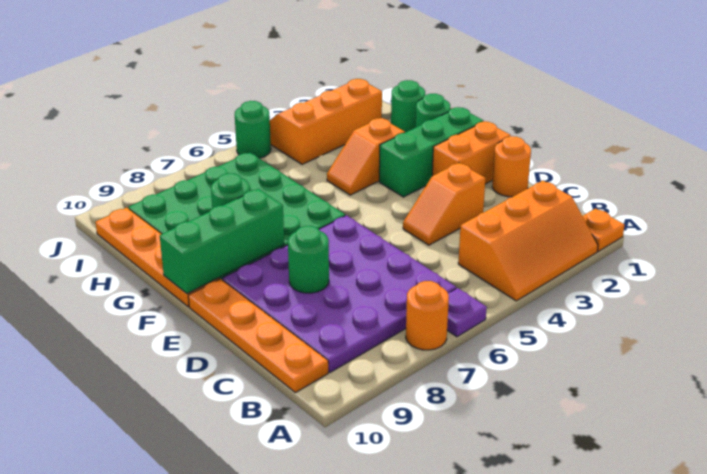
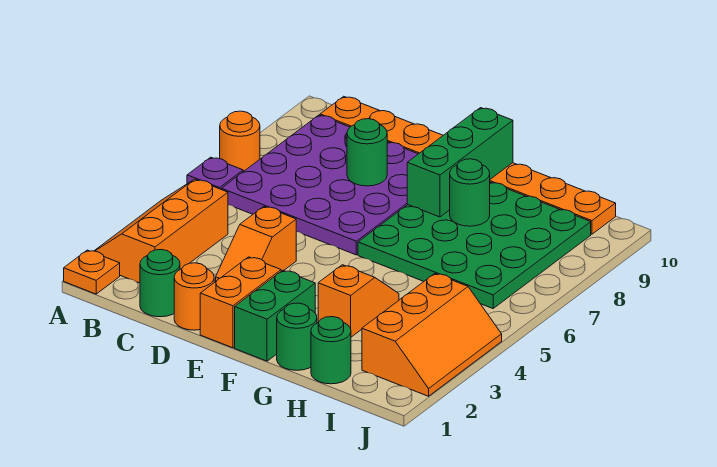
orange slope D3:D4 level 1 top 3 -> orange slope D3:D4 level 1 top 4
green brick F1:F3 level 1 -> green brick F1:F2 level 1
green round brick J5 level 1 -> green round brick C1 level 1

